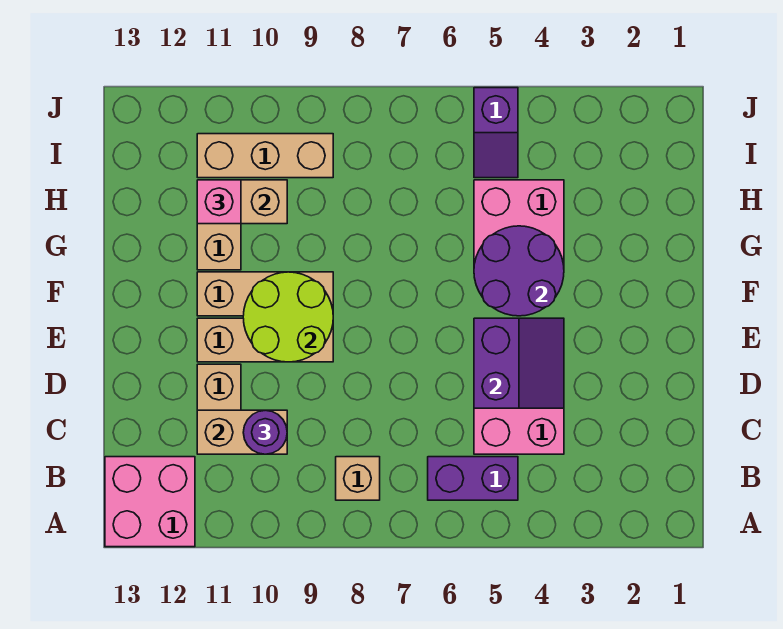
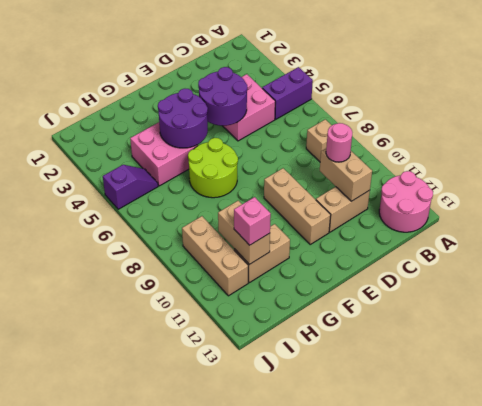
pink brick A12:B13 level 1 -> pink round brick A12:B13 level 1
purple brick B5:B6 level 1 -> purple brick A5:B5 level 1
purple round brick C10 level 3 -> pink round brick C10 level 3
purple slope D4:E5 level 2 top 5 -> purple round brick D4:E5 level 2
lime round brick E9:F10 level 2 -> lime round brick F6:G7 level 1
tan brick F9:F11 level 1 -> none

